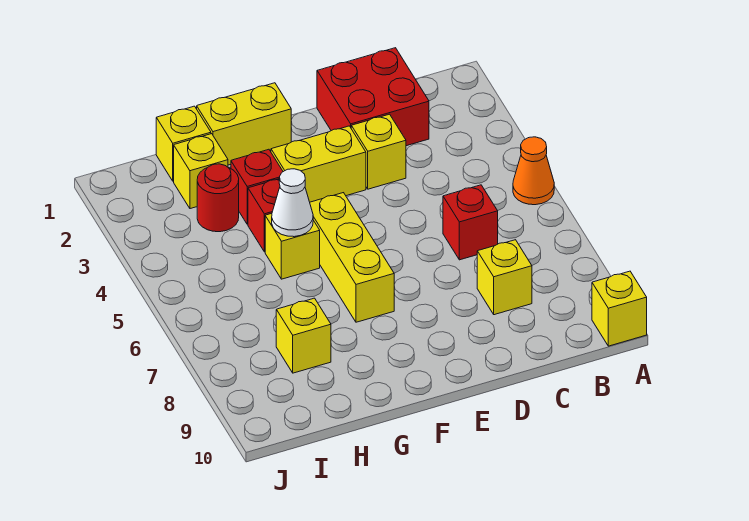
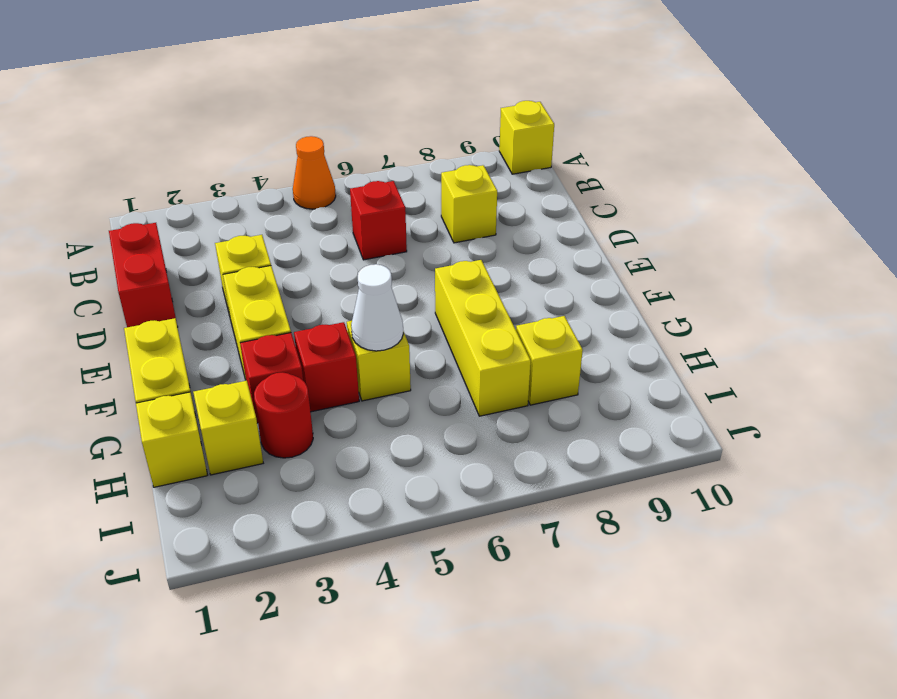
red brick C1:D2 level 1 -> red brick C1:D1 level 1
yellow brick F5:F7 level 1 -> yellow brick F7:H7 level 1

